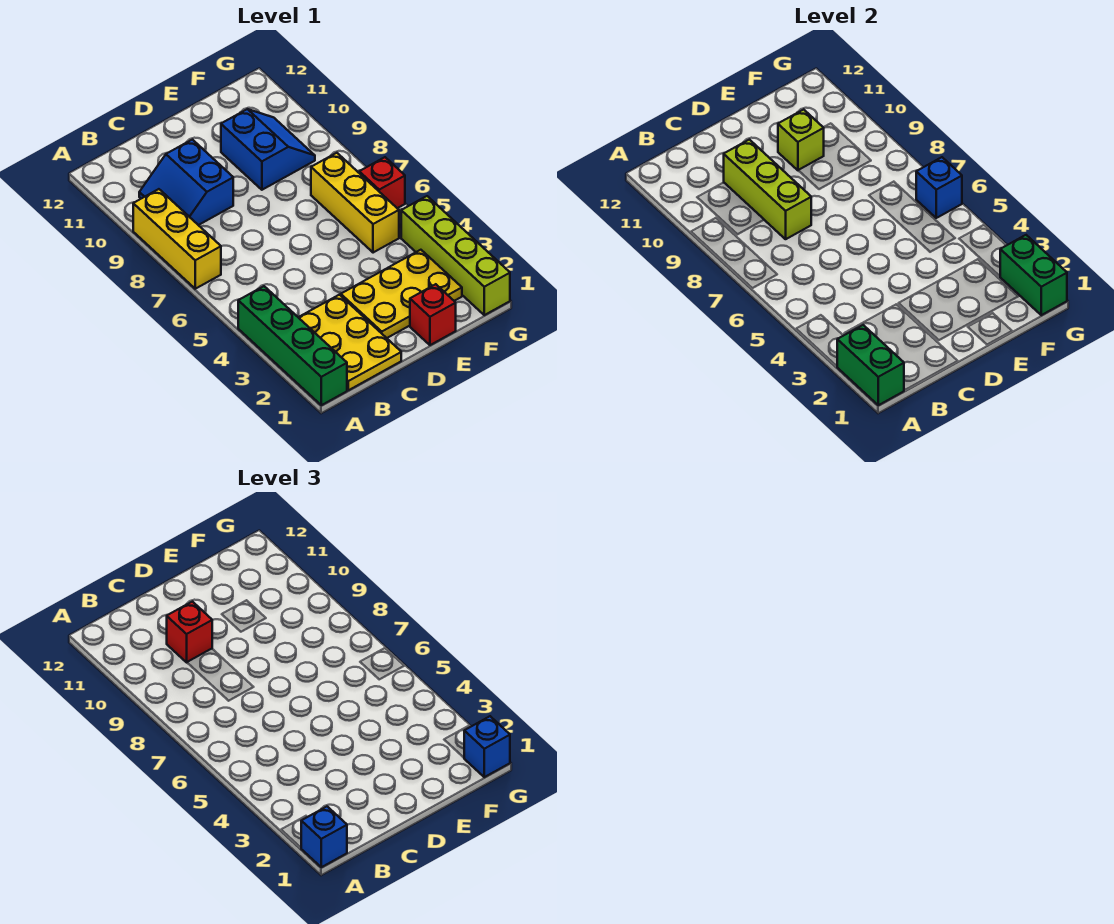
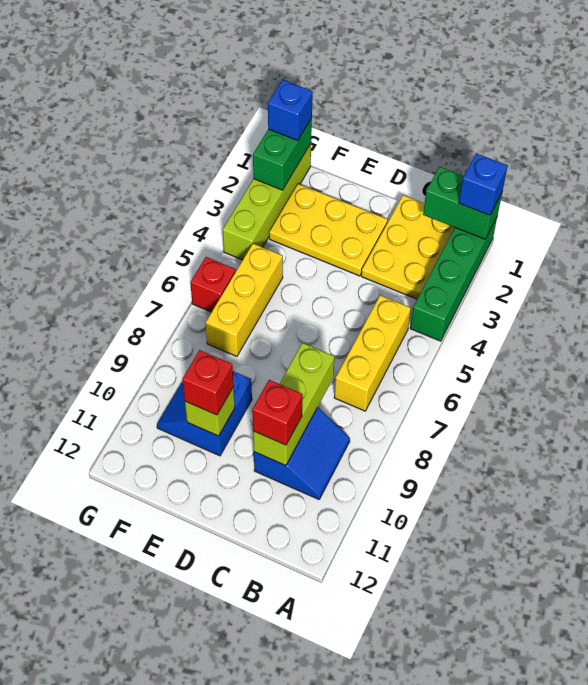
green brick A1:A2 level 2 -> green brick A1:B1 level 2
yellow brick A7:A9 level 1 -> yellow brick B5:B7 level 1
red brick E1 level 1 -> red brick E10 level 3
blue brick G6 level 2 -> none

